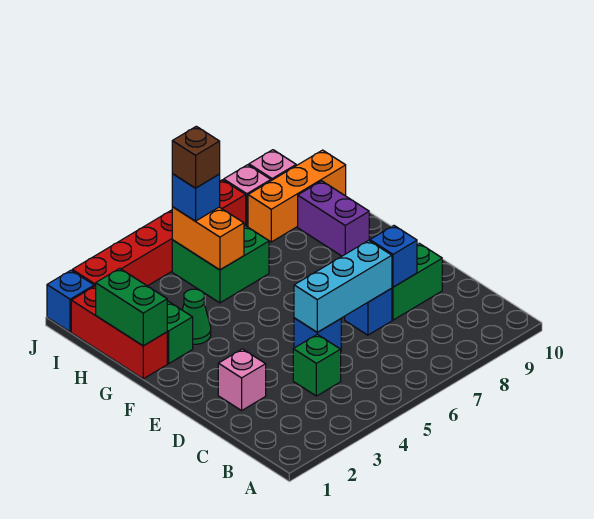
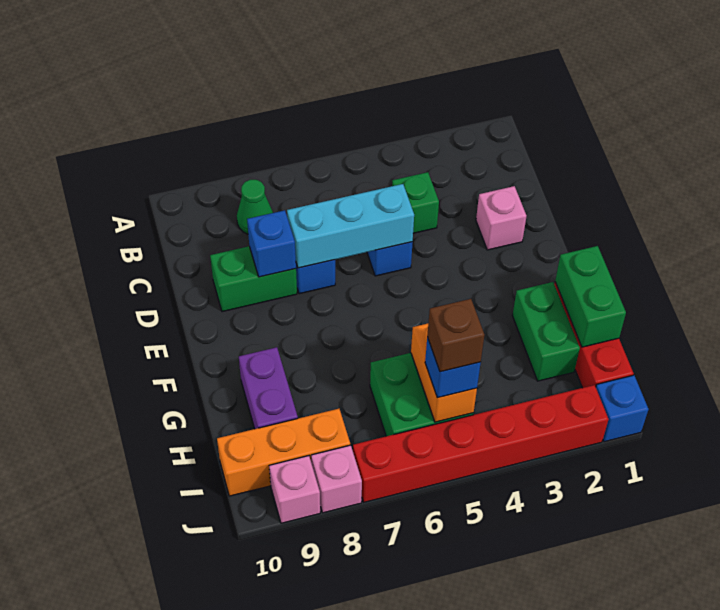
green cone G3 level 1 -> green cone B8 level 1

